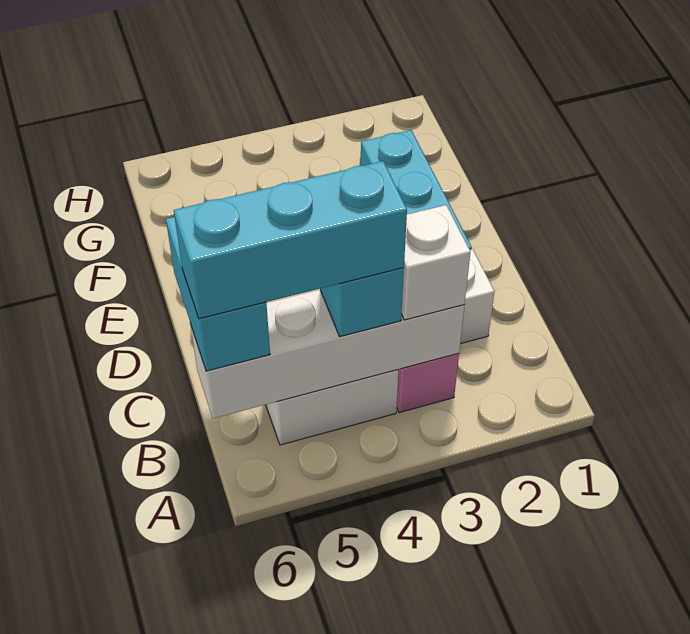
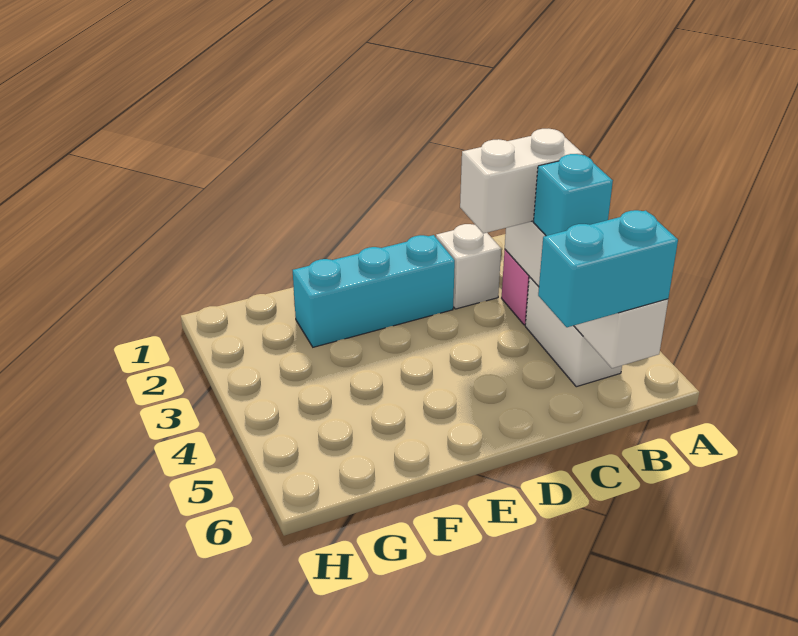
white brick B3 level 3 -> white brick B3:C3 level 3
cyan brick B4:B6 level 4 -> none

